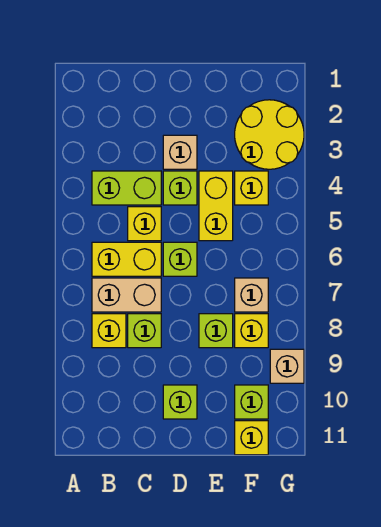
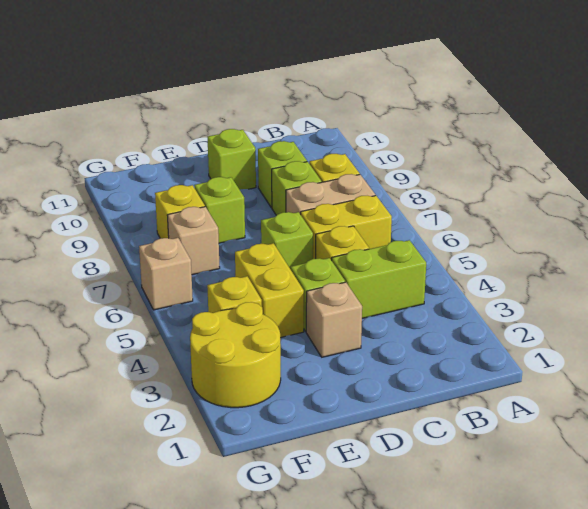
lime brick F10 level 1 -> lime brick C9 level 1
yellow brick F11 level 1 -> none
tan brick G9 level 1 -> tan brick G6 level 1

